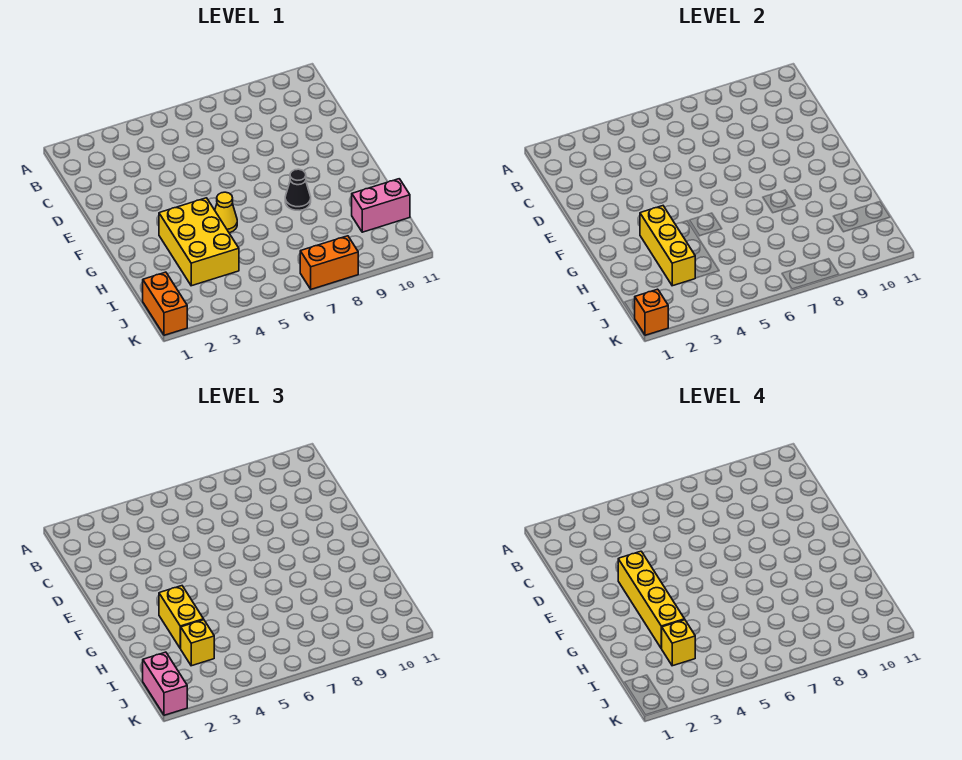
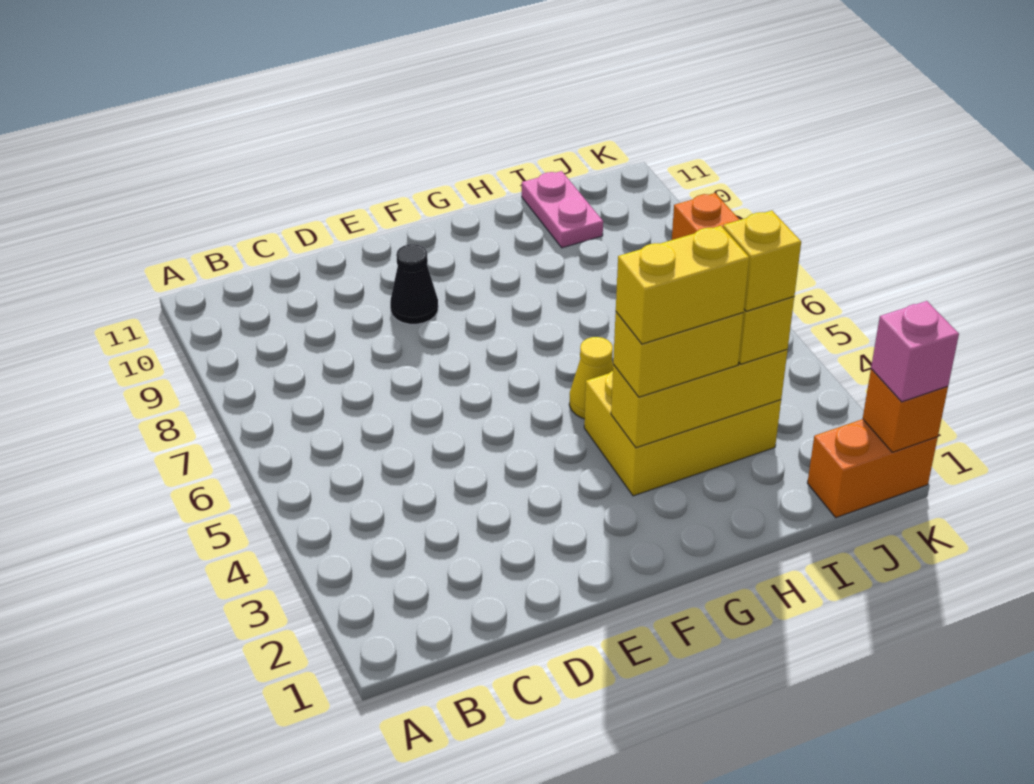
yellow brick E3:H3 level 4 -> yellow brick G3:H3 level 4
black cone G8 level 1 -> black cone E9 level 1
pink brick I10:I11 level 1 -> pink plate I10:I11 level 1
pink brick J1:K1 level 3 -> pink brick K1 level 3

